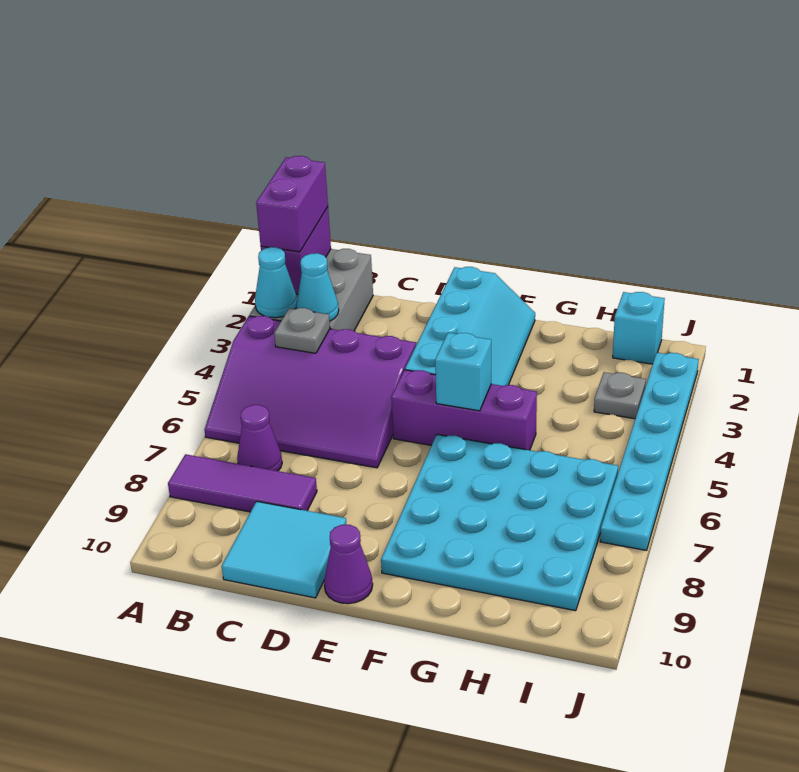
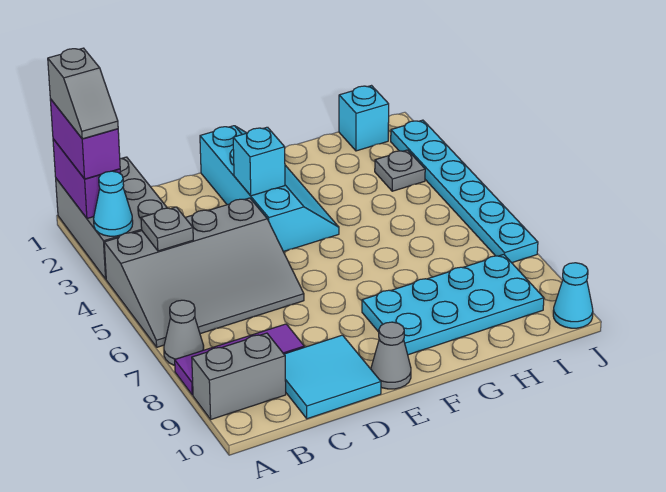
none -> grey slope A1:A2 level 4 top 1
purple slope A4:D6 level 1 top 4 -> grey slope A4:D6 level 1 top 4
none -> grey cone A7 level 1
none -> grey brick A9:B9 level 1
cyan cone B3 level 2 -> cyan cone J10 level 1
purple cone B7 level 1 -> none
purple brick E5:G5 level 1 -> none
purple cone E10 level 1 -> grey cone E10 level 1
cyan brick F5 level 2 -> cyan brick E3 level 2
cyan plate F6:I9 level 1 -> cyan plate F8:I9 level 1

